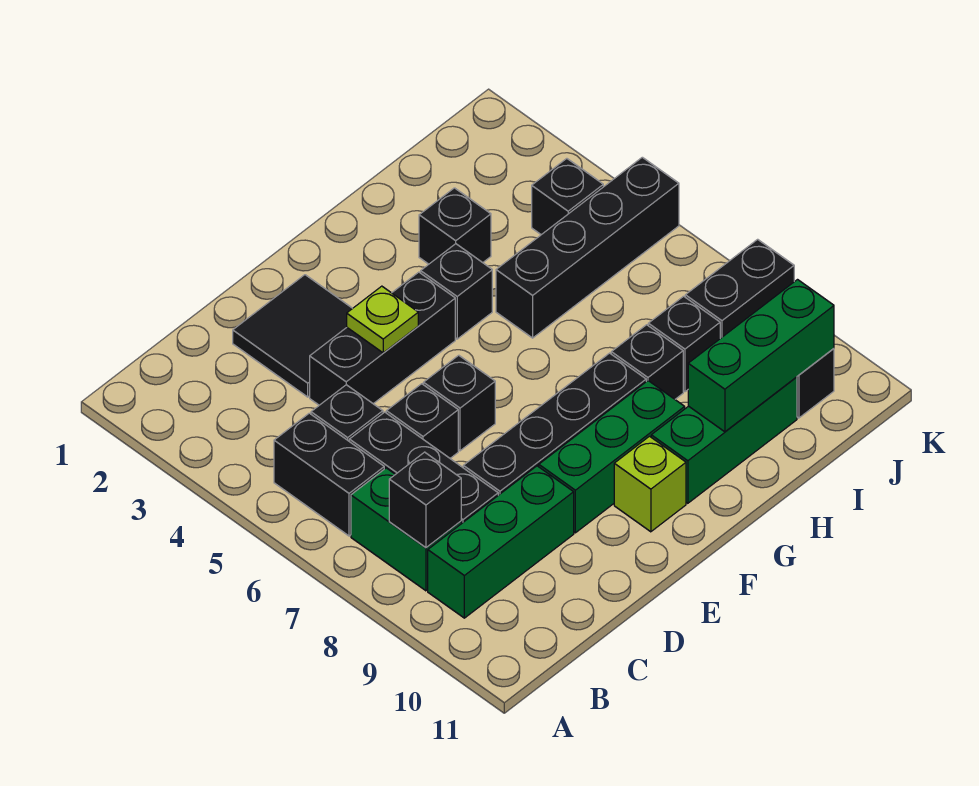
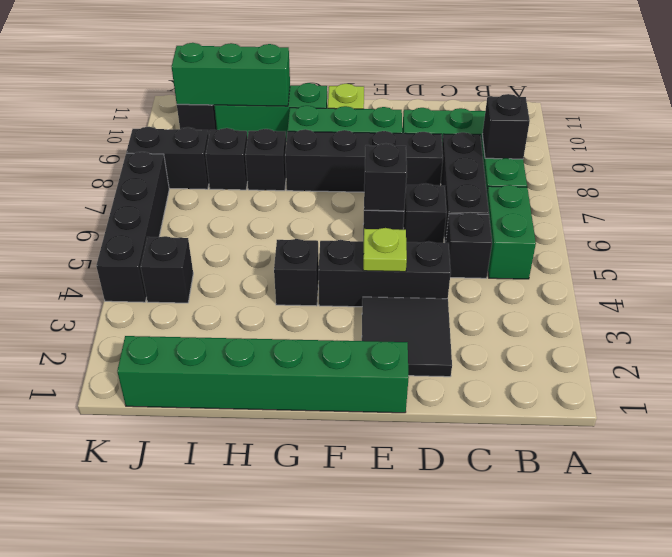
black brick B5:B6 level 1 -> green brick B5:B6 level 1
none -> green brick E1:J1 level 1
black brick H3 level 1 -> black brick E6 level 2
black brick H5:K5 level 1 -> black brick K4:K7 level 1

